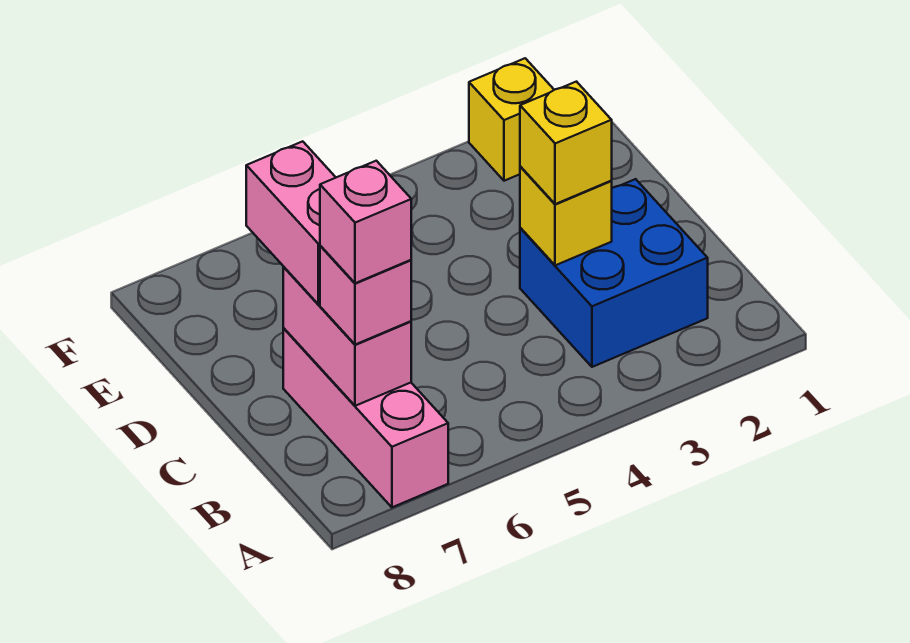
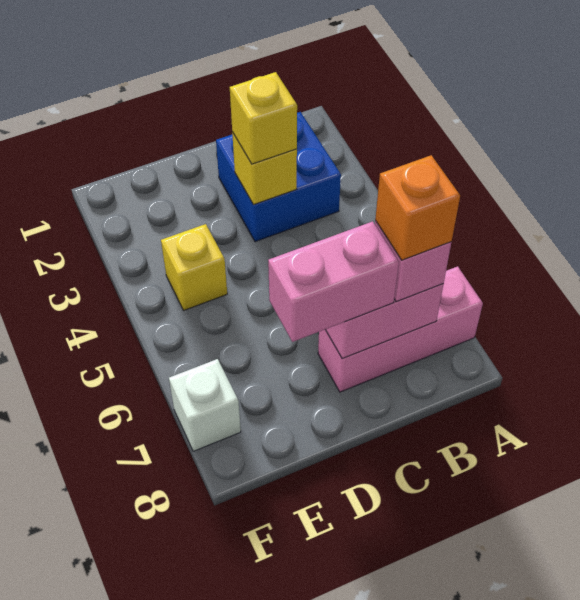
pink brick B7 level 4 -> orange brick B7 level 4
yellow brick F2 level 1 -> yellow brick E4 level 1
none -> white brick F7 level 1

